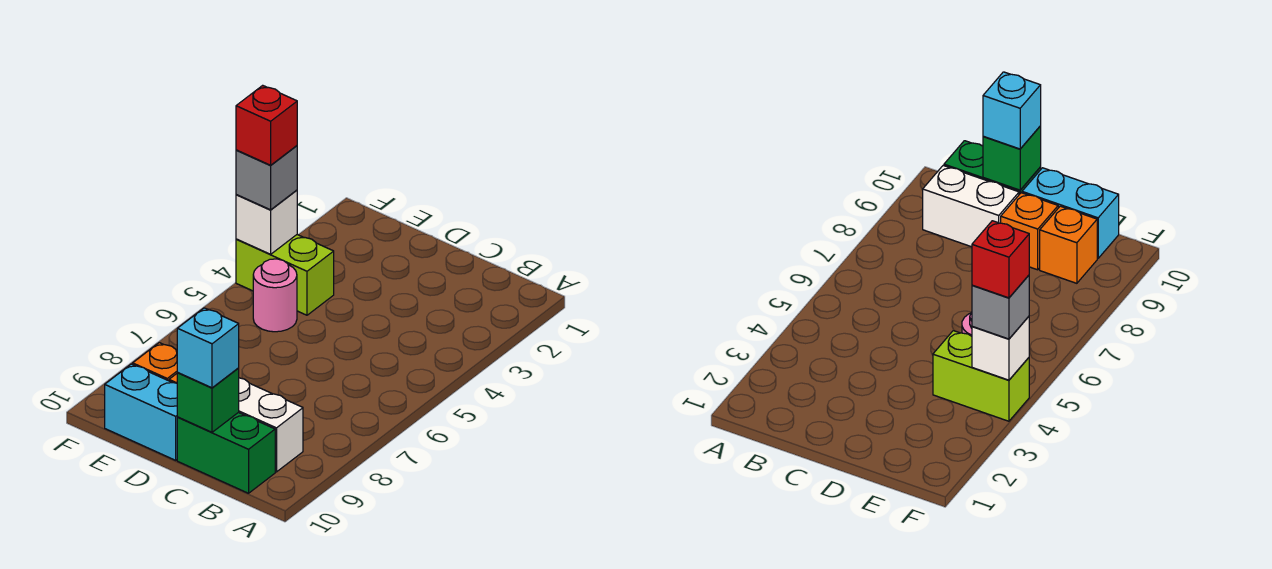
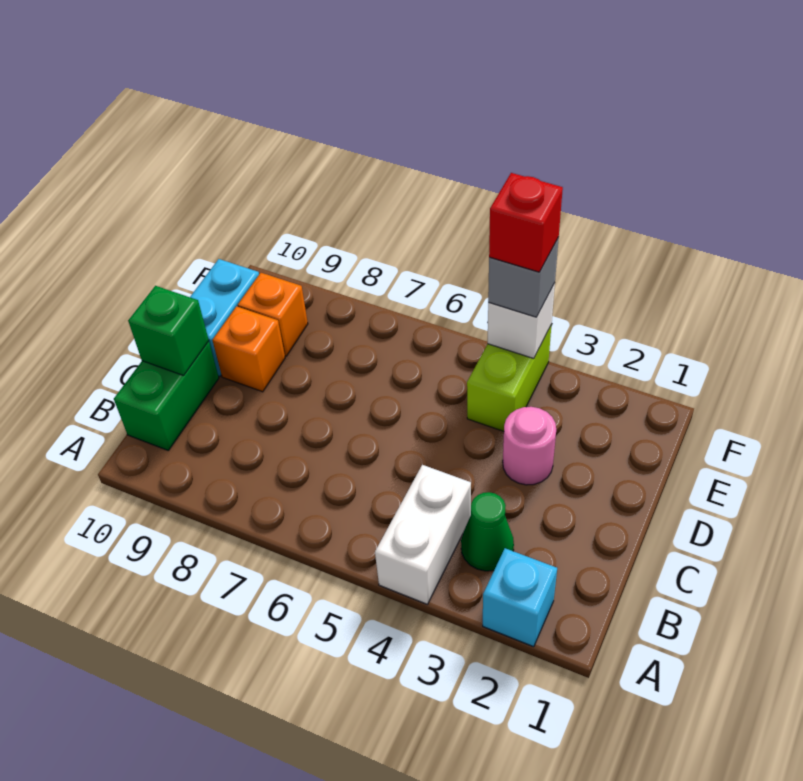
none -> green cone B3 level 1
white brick B9:C9 level 1 -> white brick A4:B4 level 1
cyan brick C10 level 3 -> cyan brick A2 level 1
pink round brick E5 level 1 -> pink round brick D3 level 1

